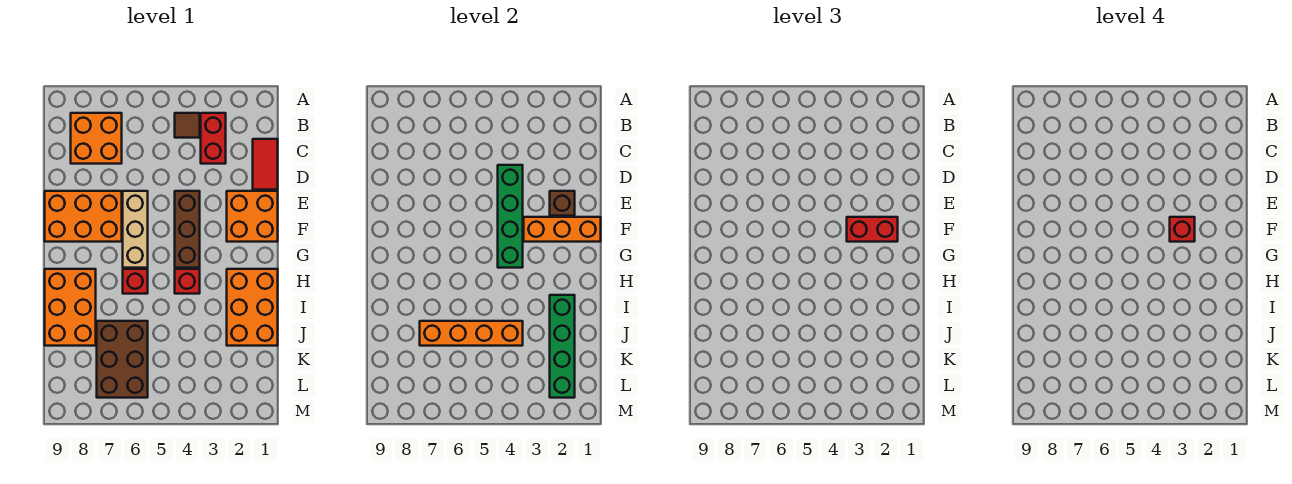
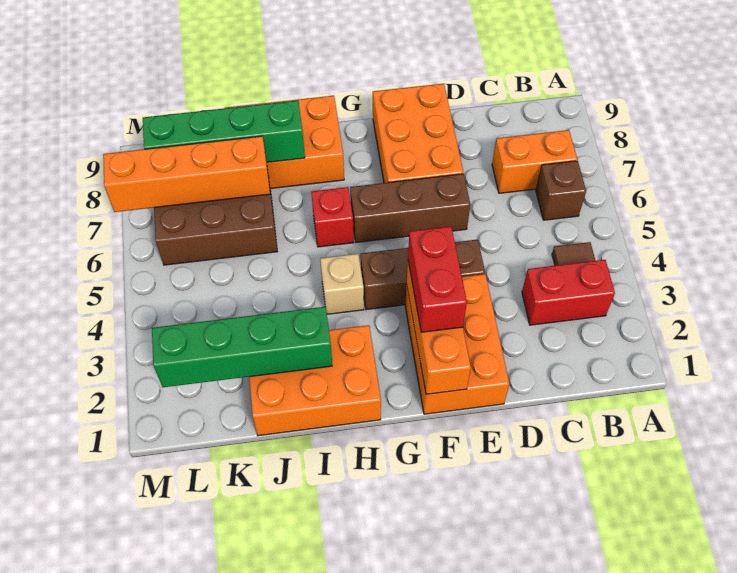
orange brick B7:C8 level 1 -> orange brick B7:C7 level 1
red tile C1:D1 level 1 -> none
green brick D4:G4 level 2 -> green brick I8:L8 level 2
orange brick E1:F2 level 1 -> orange brick E1:F3 level 1
brown brick E2 level 2 -> brown brick B6 level 1
tan brick E6:G6 level 1 -> brown brick E6:G6 level 1
red brick F3 level 4 -> none
red brick H4 level 1 -> tan brick H4 level 1
orange brick J4:J7 level 2 -> orange brick J7:M7 level 2

